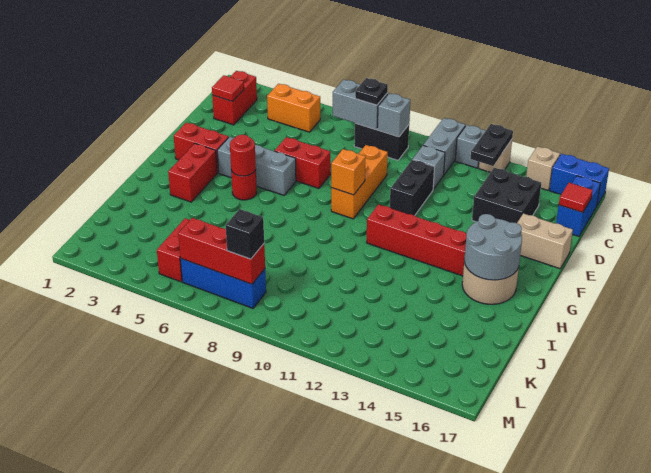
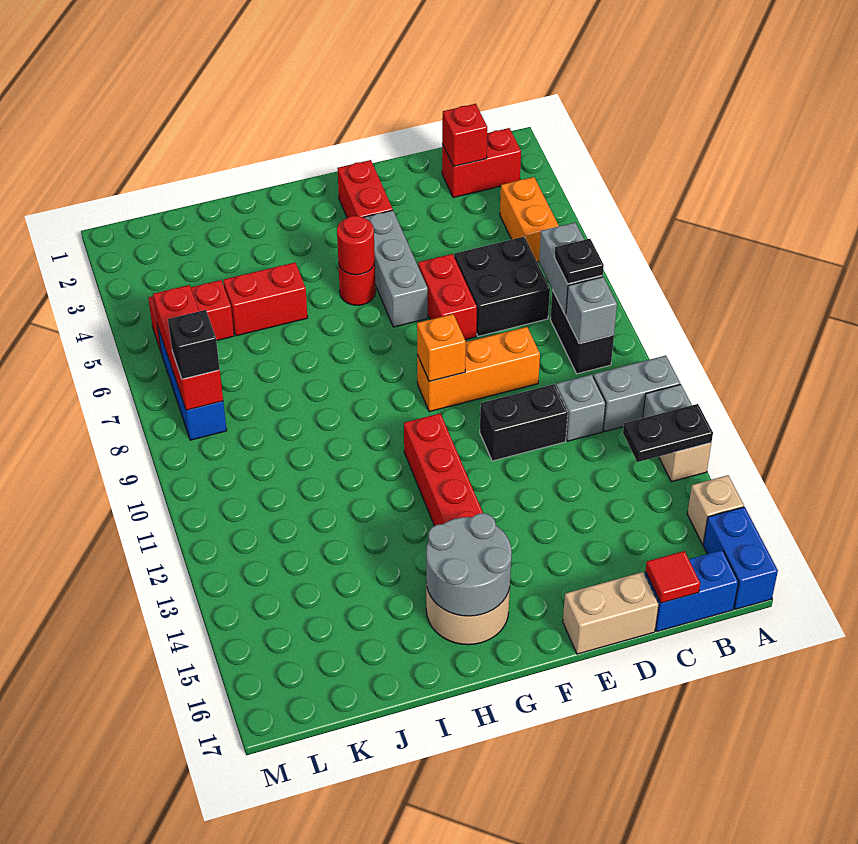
red tile C2 level 2 -> red brick C2 level 2
black brick C14:D15 level 1 -> black brick C6:D7 level 1
tan brick E16:E17 level 1 -> tan brick D17:E17 level 1
red brick G3:H3 level 1 -> red brick I5:J5 level 1

